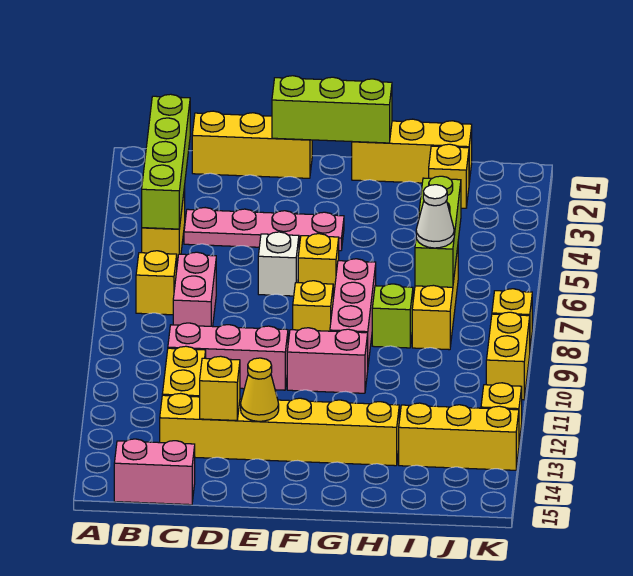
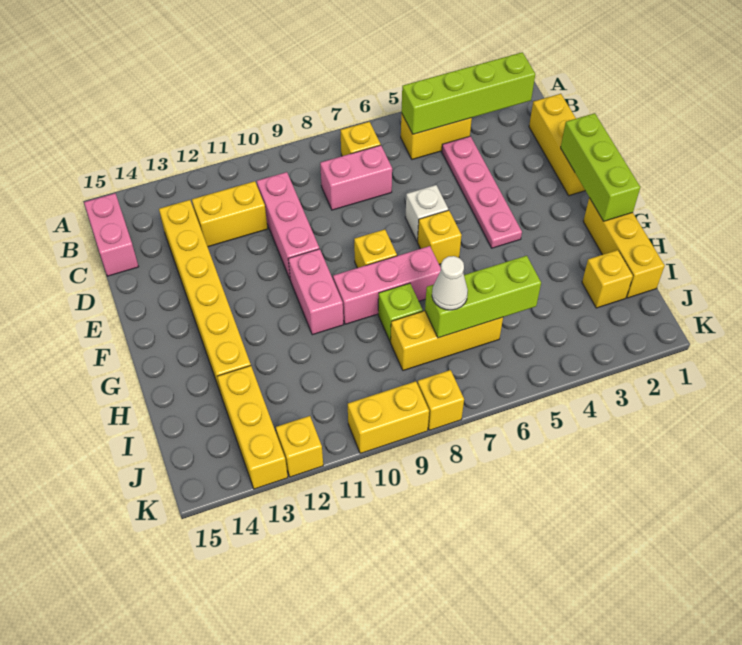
yellow brick D13 level 2 -> none
yellow cone E13 level 2 -> none

